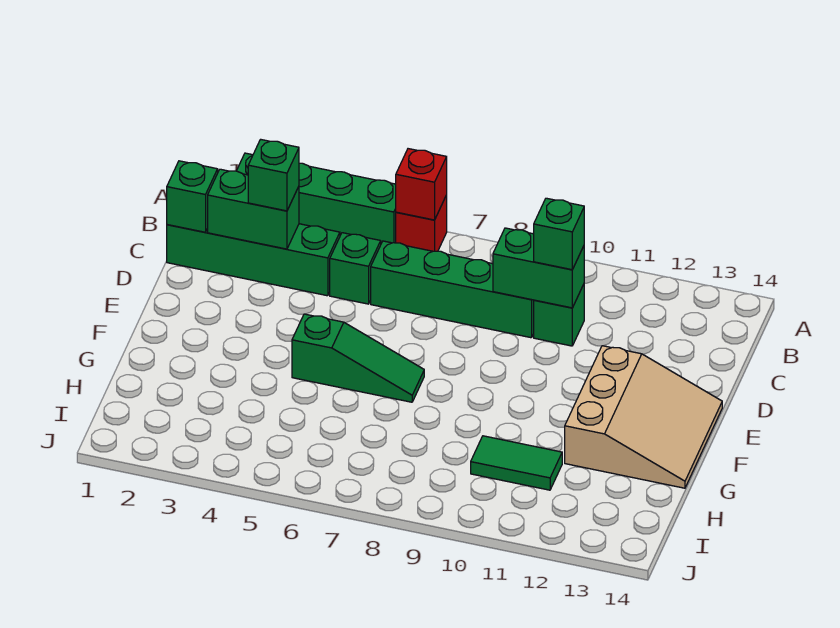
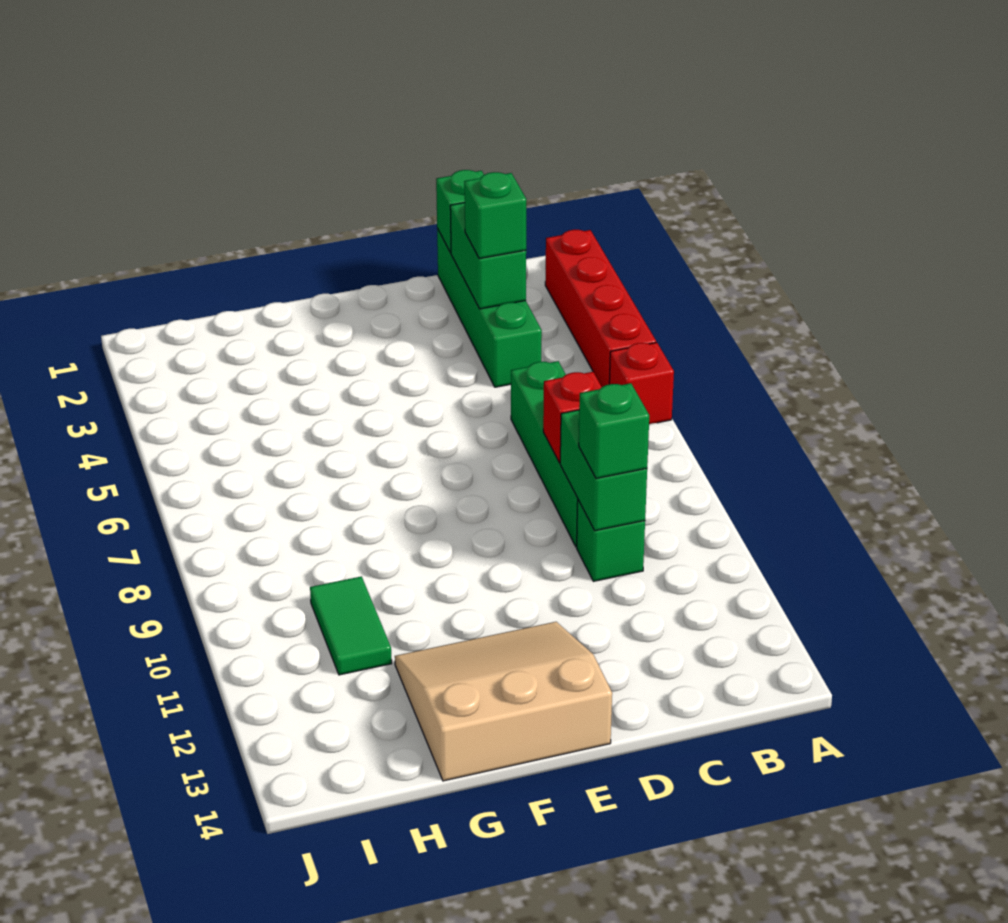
green brick A2:A5 level 1 -> red brick A2:A5 level 1
red brick A6 level 2 -> red brick C8 level 2
green brick C5 level 1 -> none
tan slope E12:G14 level 1 top 12 -> tan slope E12:G14 level 1 top 14
green slope F5:F7 level 1 top 5 -> none

